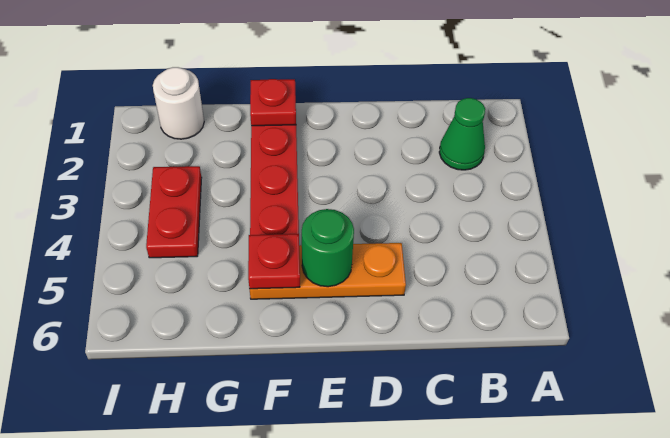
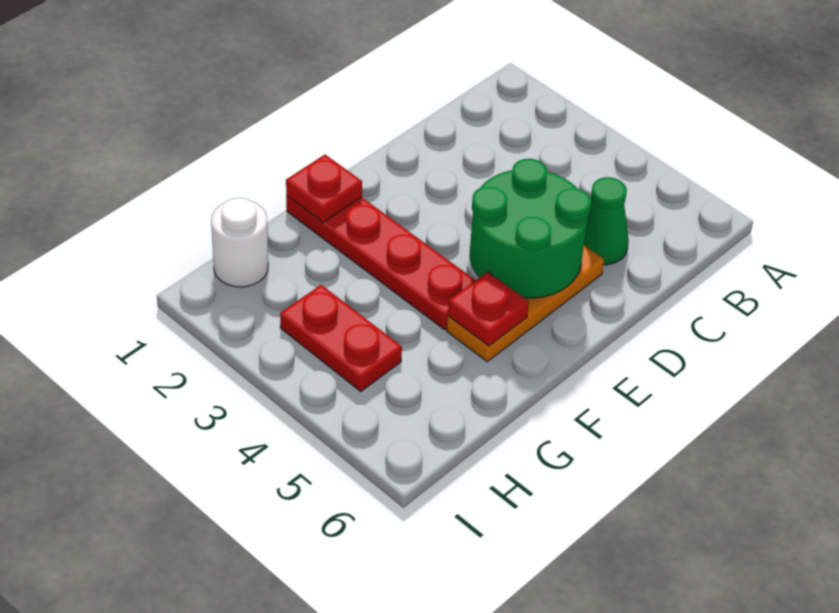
green cone B2 level 1 -> green cone C5 level 1
green round brick E5 level 2 -> green round brick D4:E5 level 2

